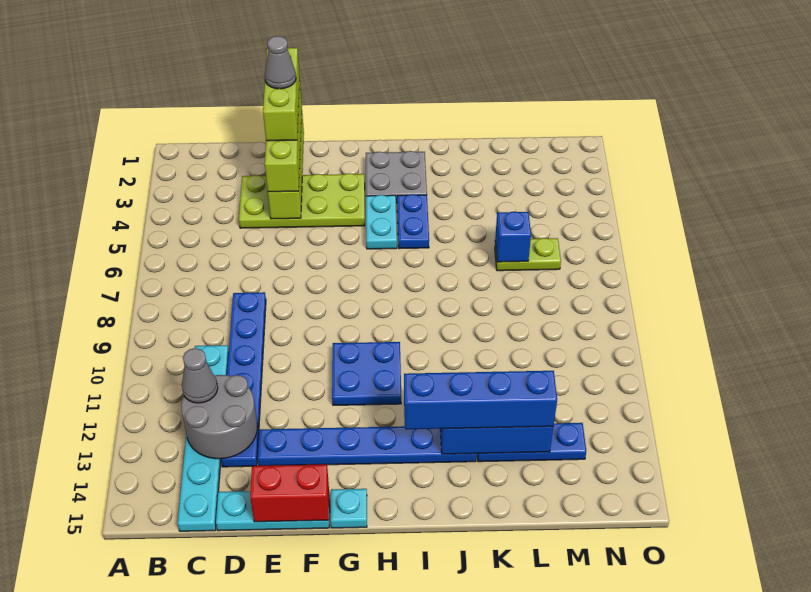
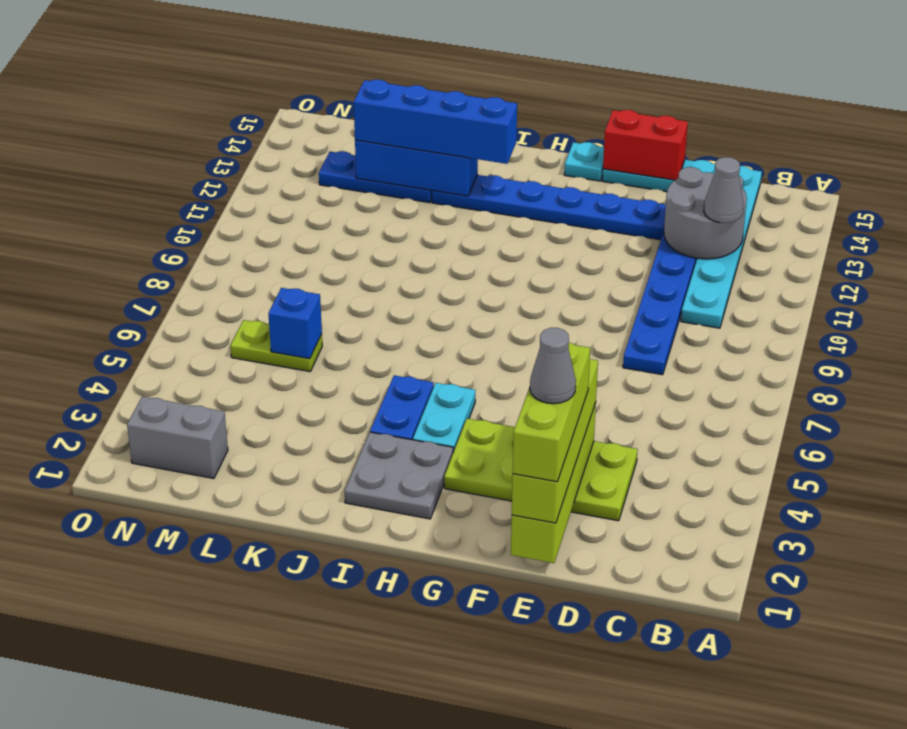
blue plate G10:H11 level 1 -> none
none -> grey brick M2:N2 level 1

